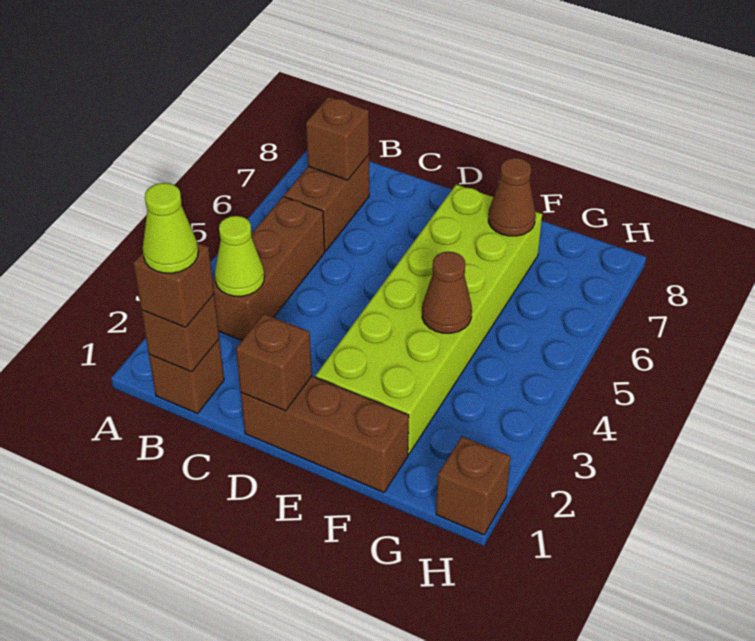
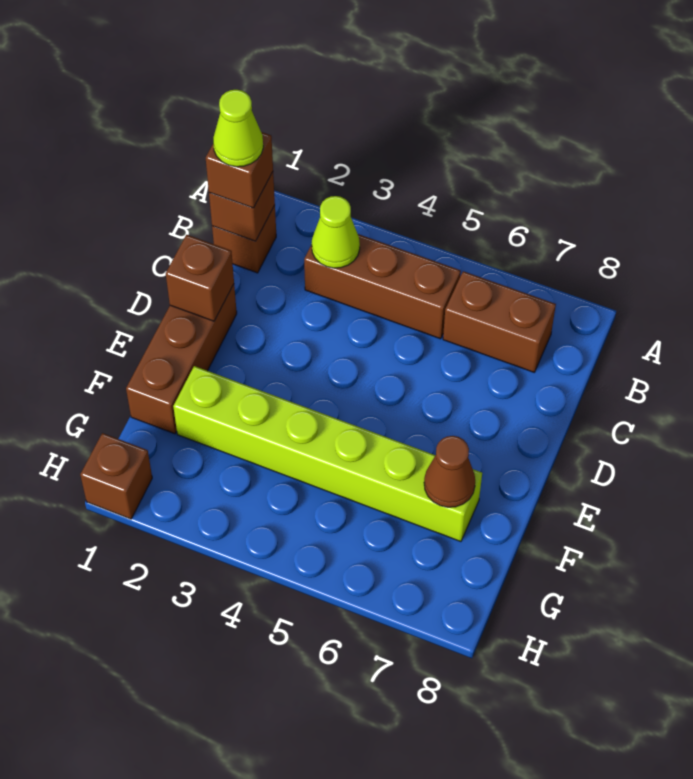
brown brick B7 level 2 -> none
lime brick E2:F7 level 1 -> lime brick F2:F7 level 1
brown cone F4 level 2 -> none

